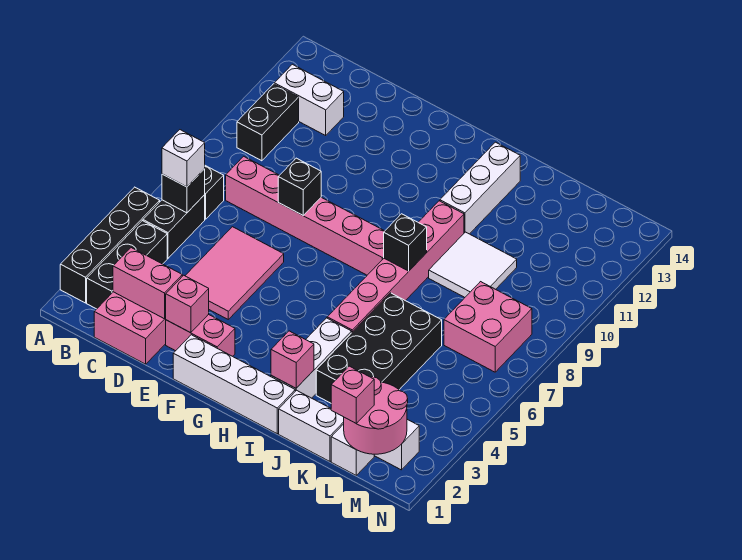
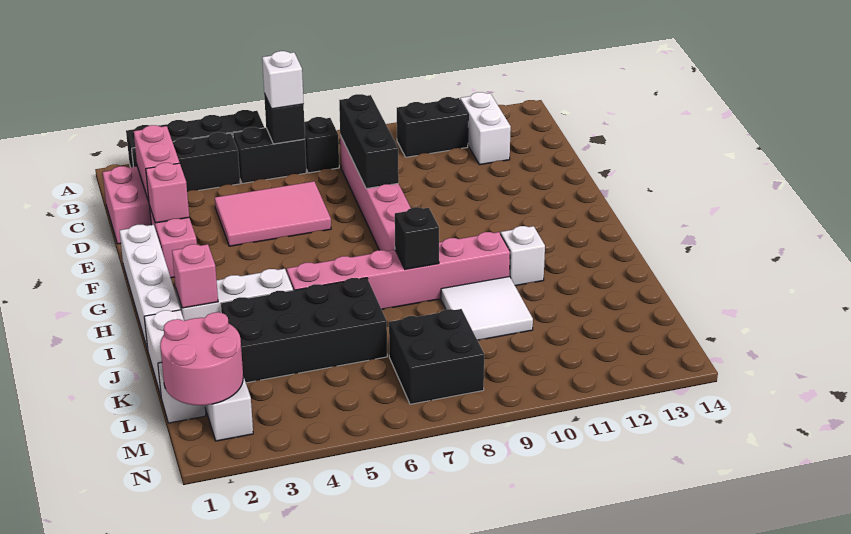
black brick E8 level 2 -> black brick C8:E8 level 2
white brick I11:I13 level 1 -> white brick I11 level 1
pink brick L1 level 3 -> none
pink brick L7:M8 level 1 -> black brick L7:M8 level 1

